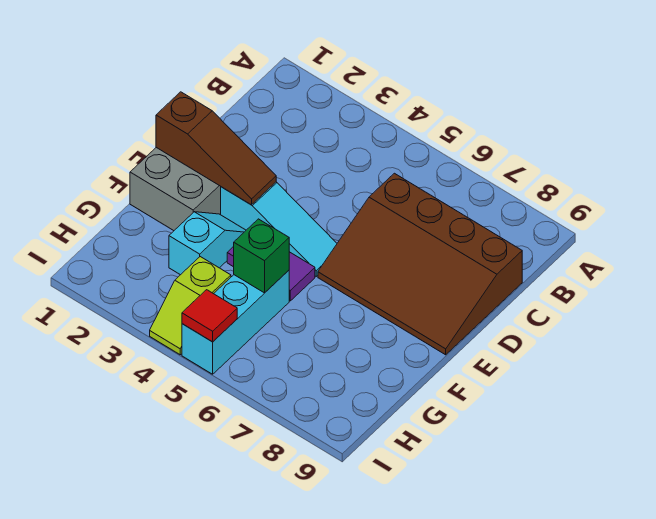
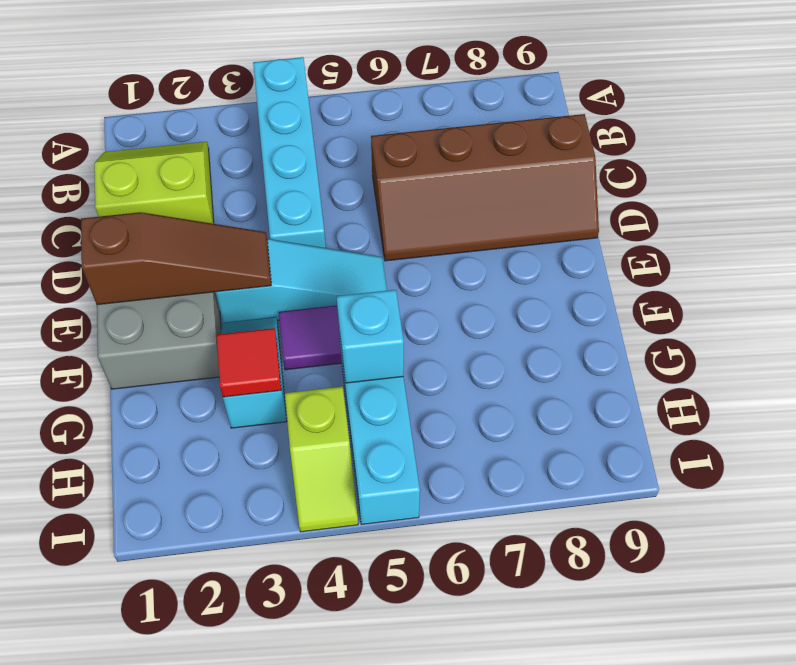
none -> cyan brick A4:D4 level 1
none -> lime slope B1:C2 level 1 top C
brown slope C6:E9 level 1 top C -> brown slope C6:D9 level 1 top C
green brick G5 level 2 -> cyan brick G5 level 2
red tile I5 level 2 -> red tile G3 level 2

